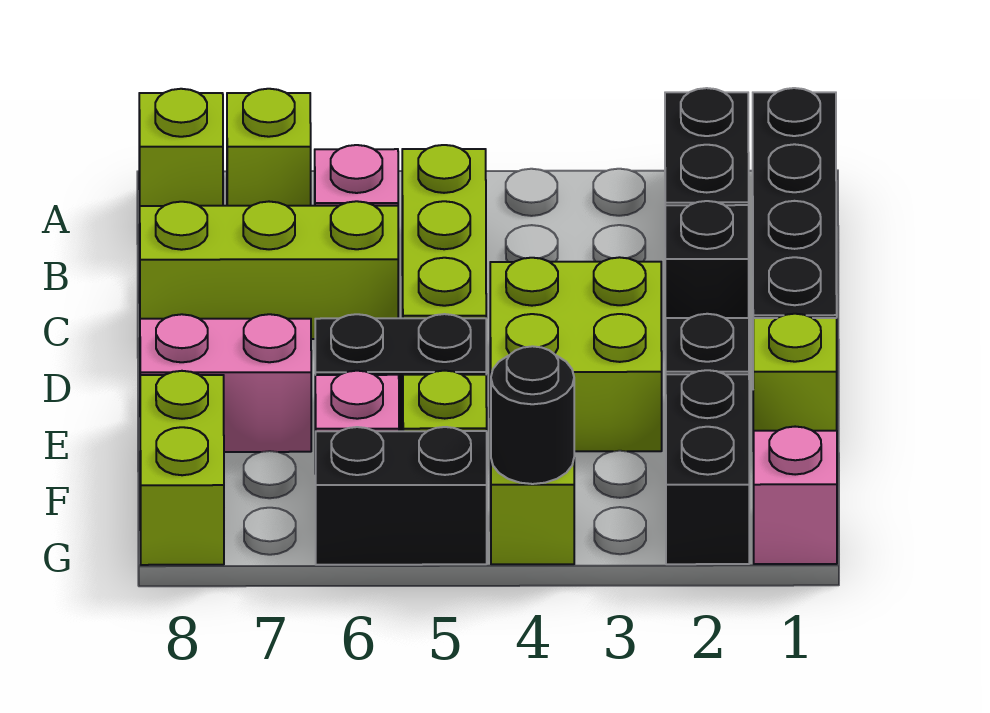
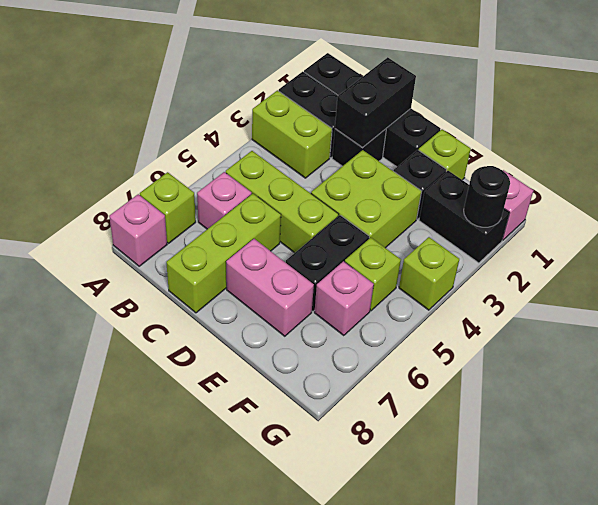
lime brick A8 level 1 -> pink brick A8 level 1
pink brick E7:E8 level 1 -> pink brick D7:E7 level 1
lime brick F8:G8 level 1 -> lime brick A3:B3 level 1
black round brick G4 level 2 -> black round brick G2 level 2
black brick G5:G6 level 1 -> black brick C1:C2 level 2

